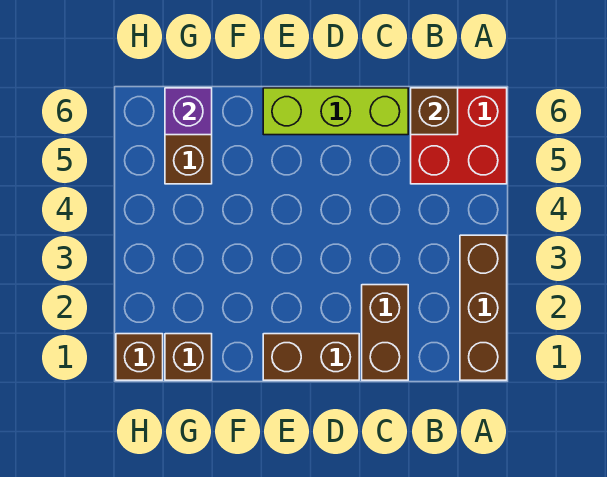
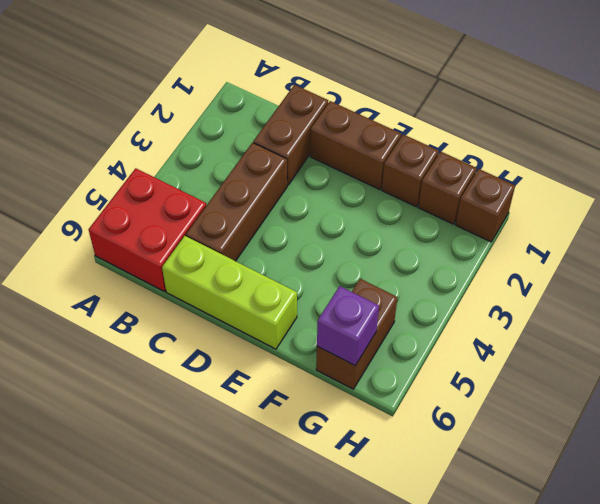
brown brick A1:A3 level 1 -> brown brick C3:C5 level 1
brown brick B6 level 2 -> brown brick F1 level 1

